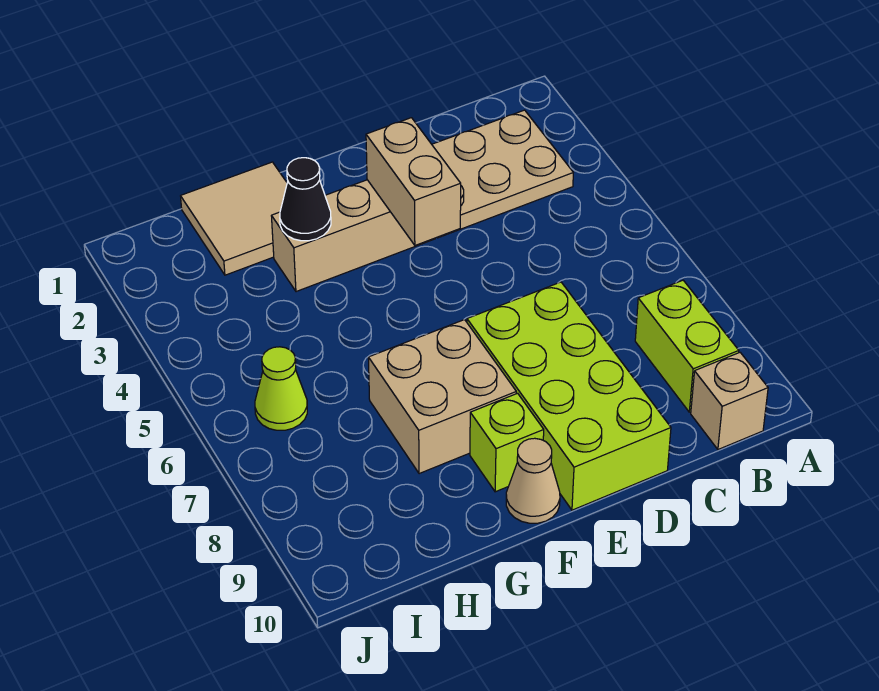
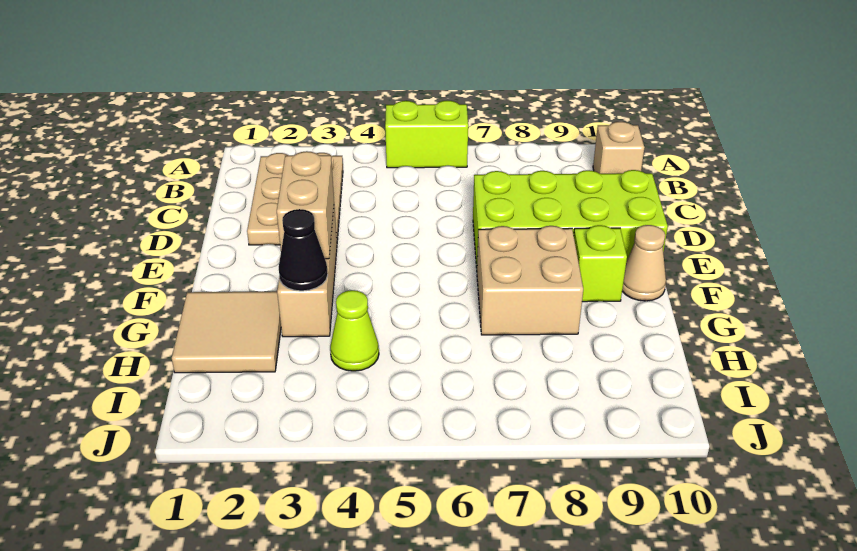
lime brick B8:B9 level 1 -> lime brick A5:A6 level 1
tan brick E3:E4 level 2 -> tan brick E3:F3 level 2
lime cone I6 level 1 -> lime cone H4 level 1

